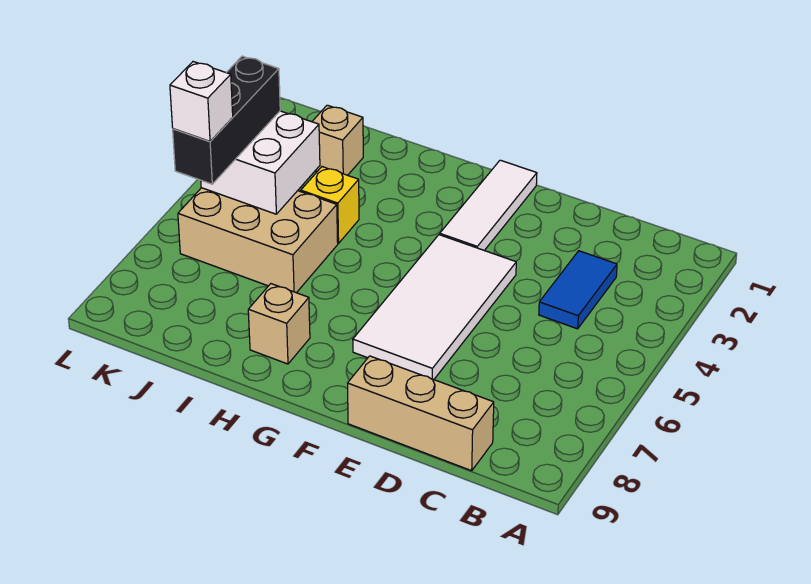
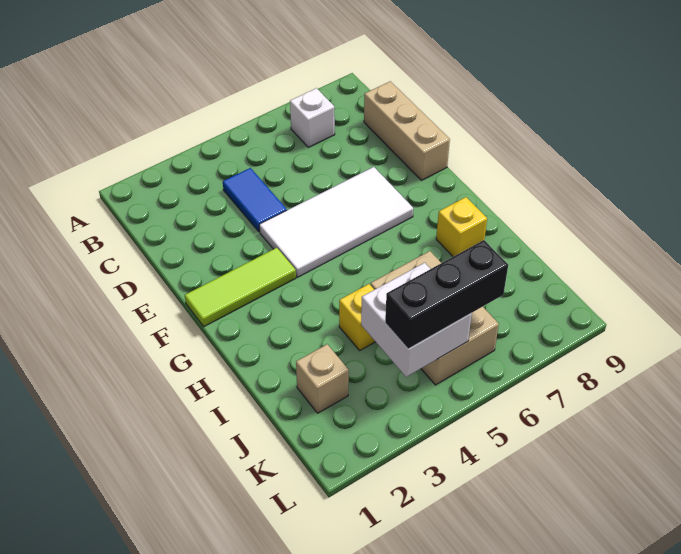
blue tile C3:C4 level 1 -> blue tile C4:D4 level 1
white tile F1:F3 level 1 -> lime tile F1:F3 level 1
tan brick H8 level 1 -> yellow brick H8 level 1
white brick K6 level 4 -> white brick B7 level 1

